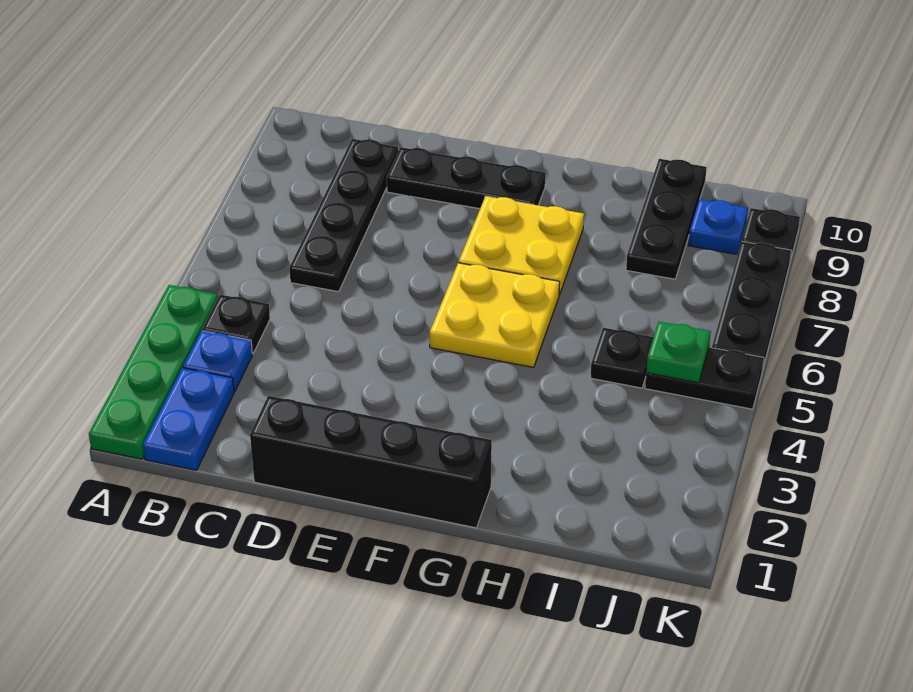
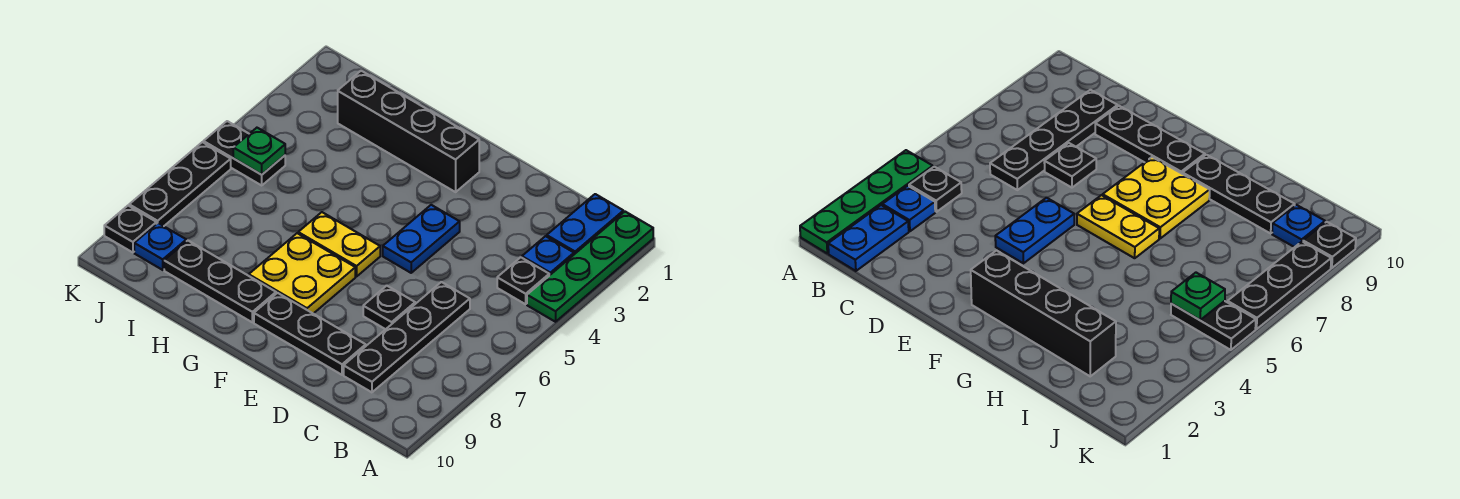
black brick D1:G1 level 1 -> black brick F2:I2 level 1
none -> blue plate E4:E5 level 1
yellow plate F5:G6 level 1 -> yellow plate F6:G6 level 1
black plate I5 level 1 -> black plate D7 level 1
black plate I8:I10 level 1 -> black plate G9:I9 level 1

